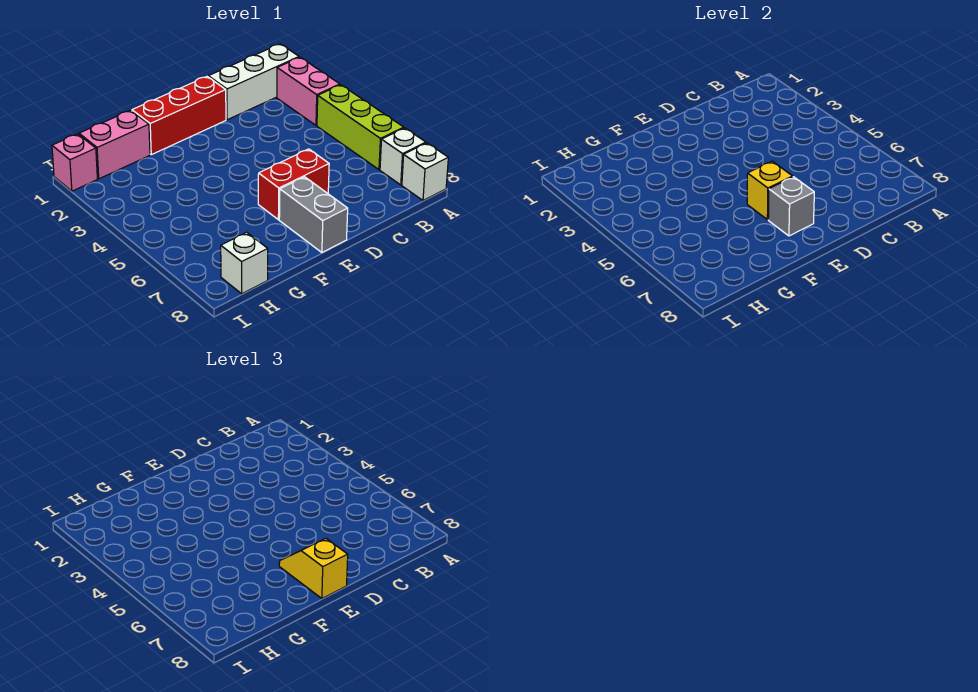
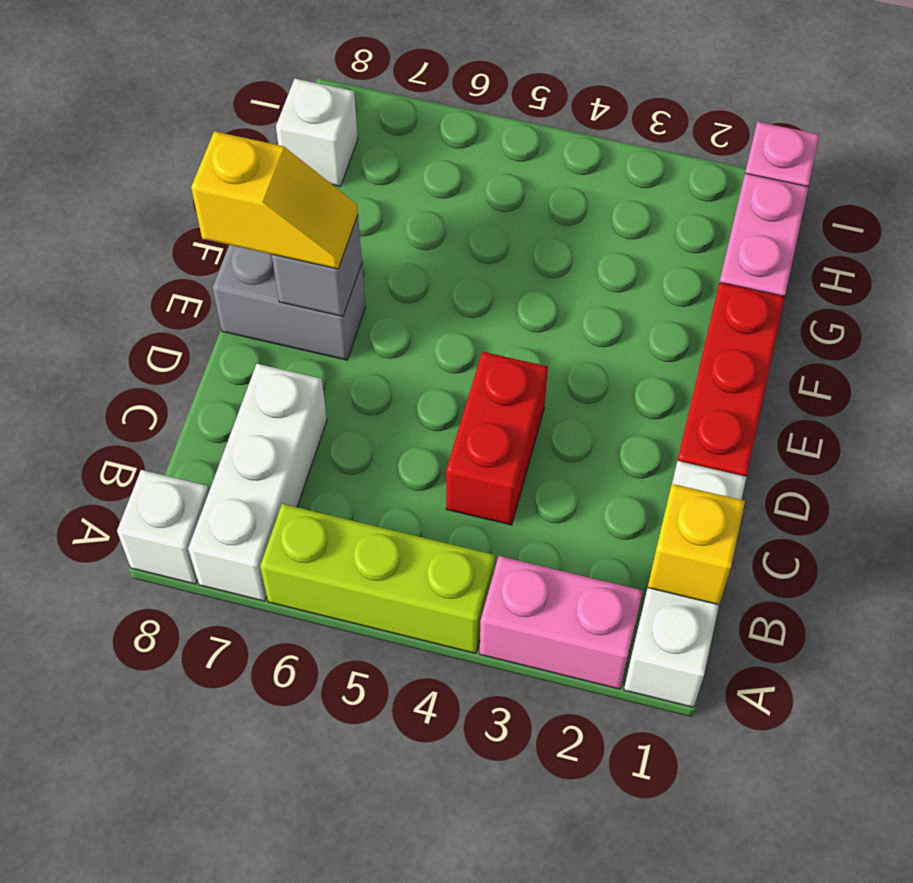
white brick A7 level 1 -> white brick A7:C7 level 1
red brick D6:E6 level 1 -> red brick C4:D4 level 1
yellow brick E6 level 2 -> yellow brick B1 level 2

